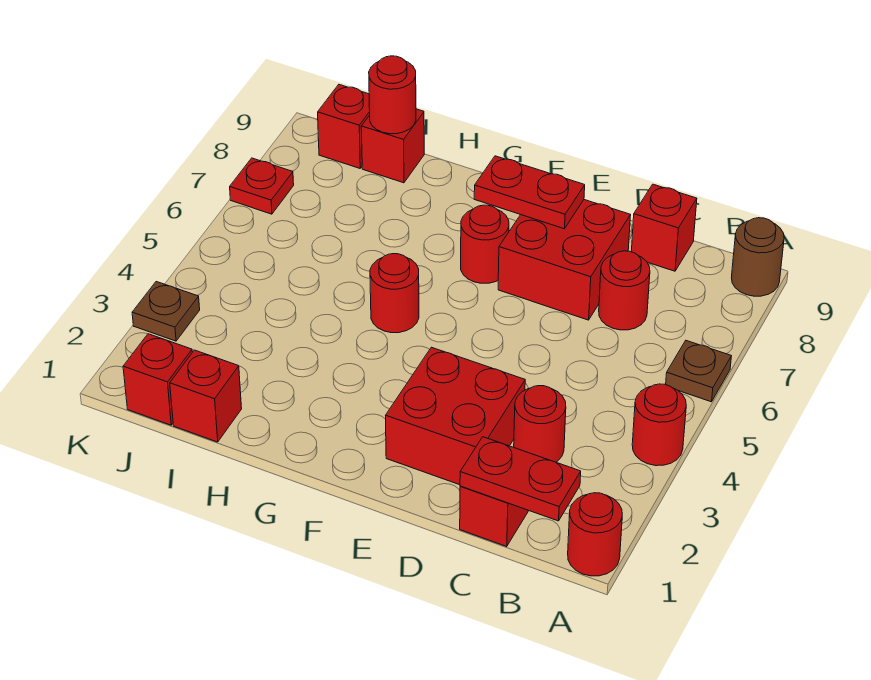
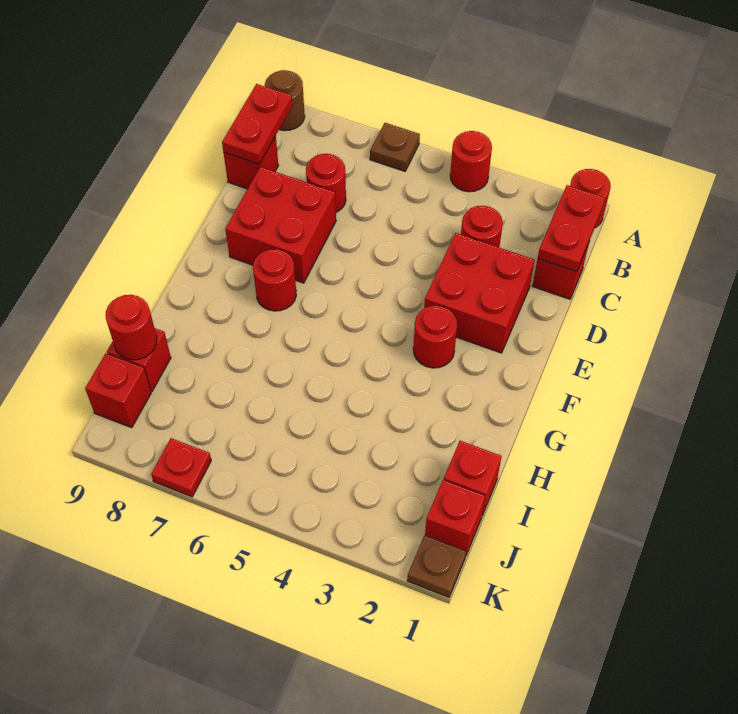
red plate E8:F8 level 2 -> red plate B9:C9 level 2
red round brick G5 level 1 -> red round brick F3 level 1
brown plate K3 level 1 -> brown plate K1 level 1

